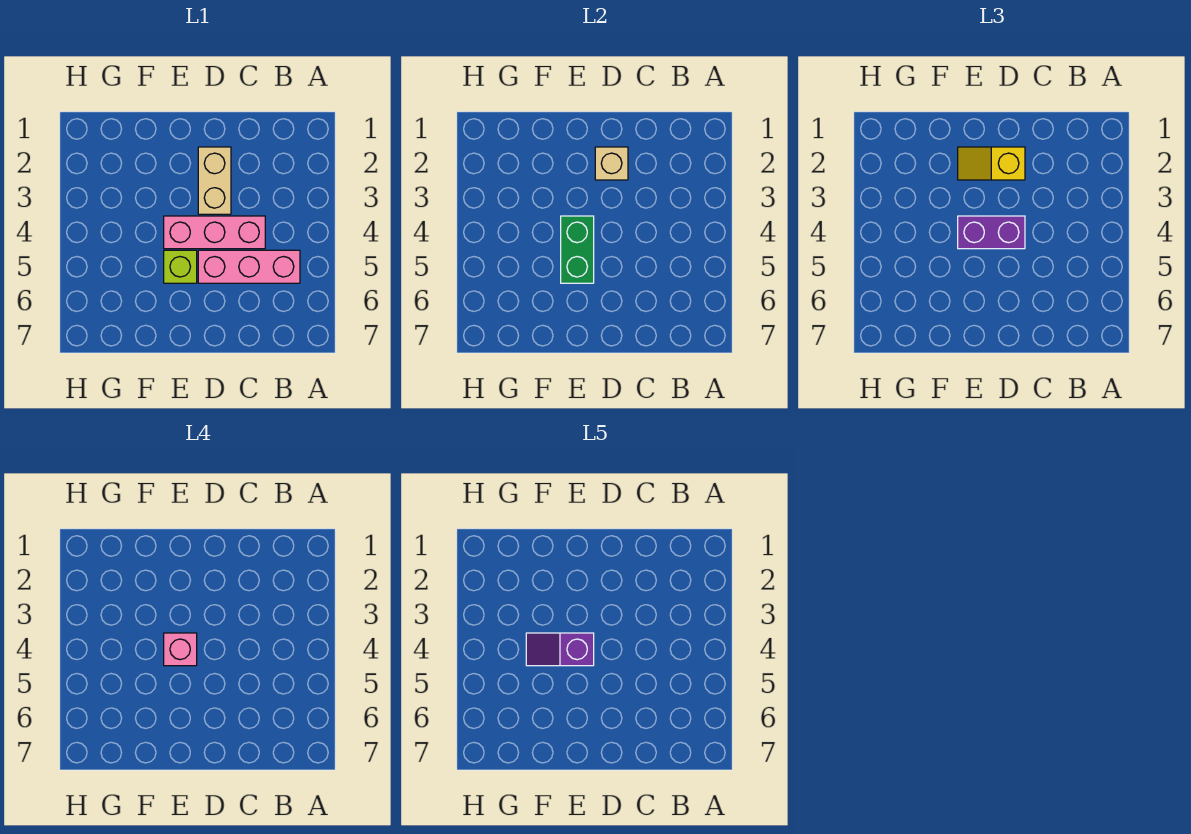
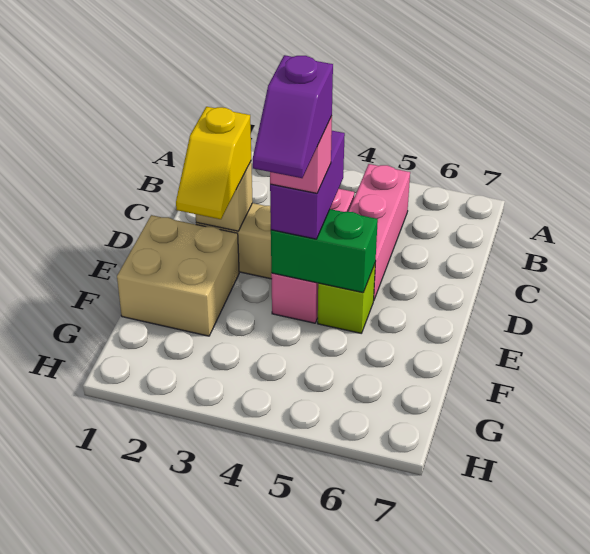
none -> tan brick E1:F2 level 1

